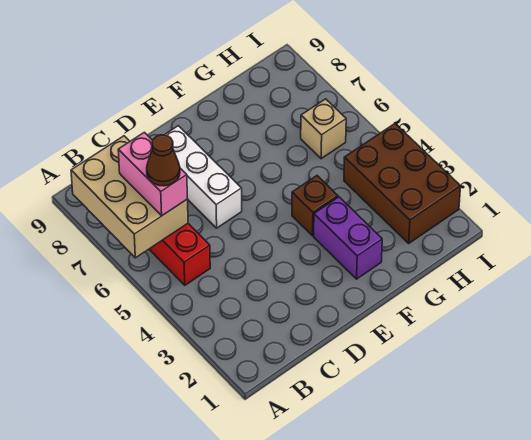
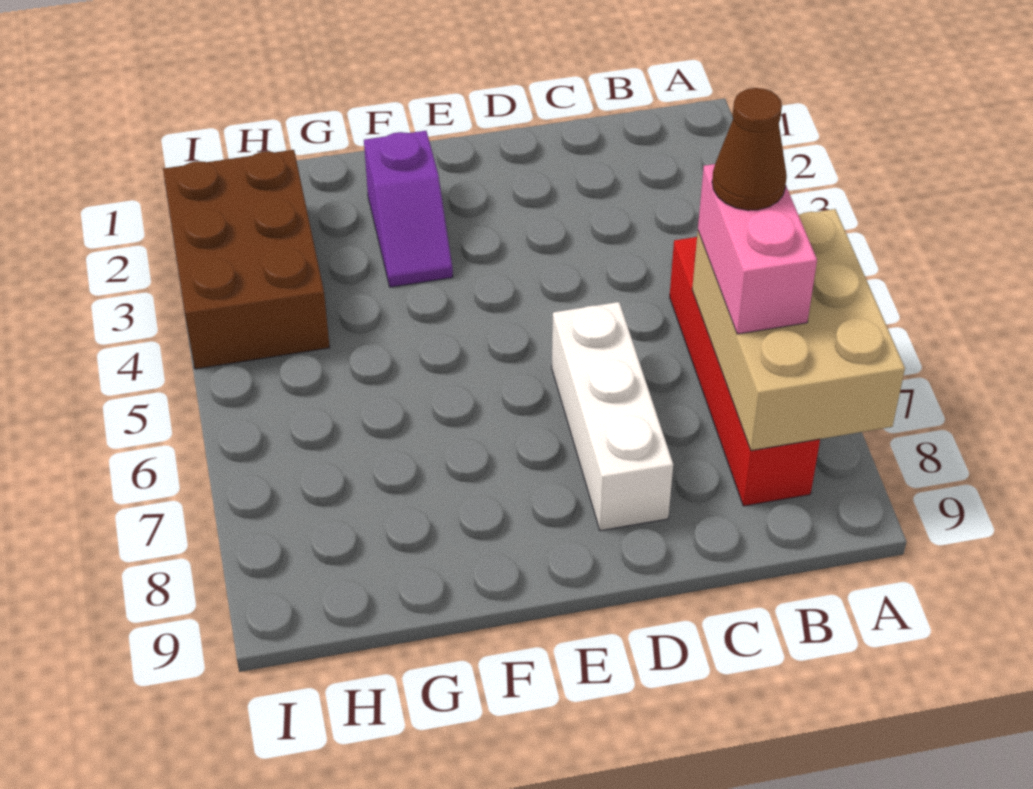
purple brick F2:F3 level 1 -> purple slope F2:F3 level 1 top 2
brown brick F4 level 1 -> none
tan brick H6 level 1 -> none

